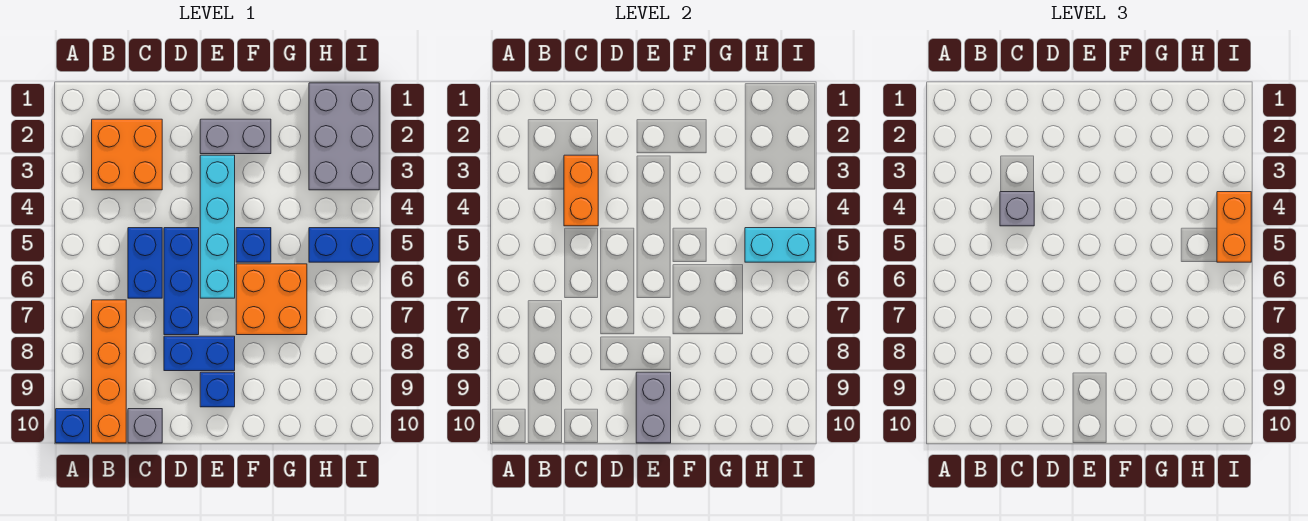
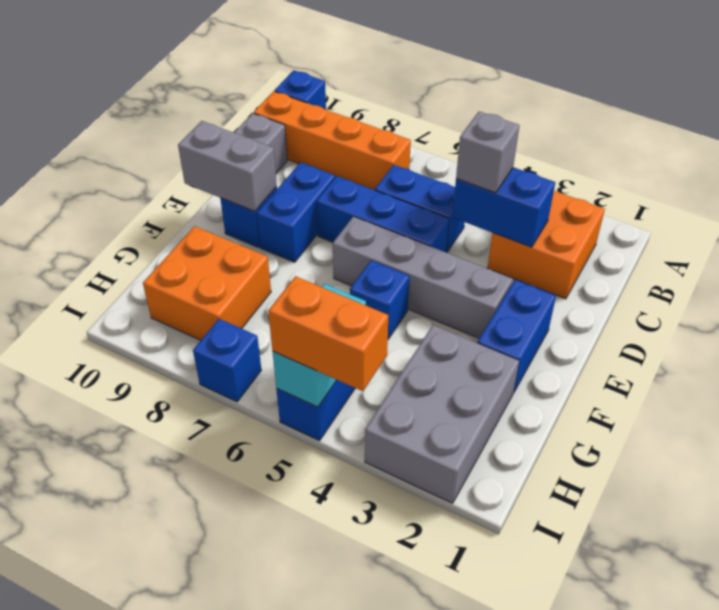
orange brick C3:C4 level 2 -> blue brick C3:C4 level 2
grey brick E2:F2 level 1 -> blue brick E2:F2 level 1
cyan brick E3:E6 level 1 -> grey brick E3:E6 level 1
orange brick F6:G7 level 1 -> orange brick G8:H9 level 1
grey brick H1:I3 level 1 -> grey brick G2:I3 level 1
none -> blue brick I7 level 1

